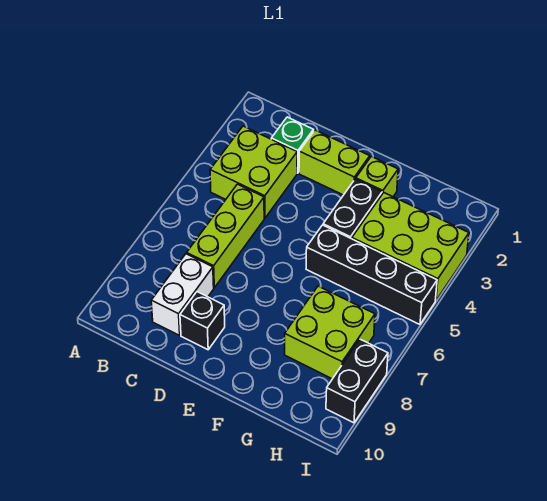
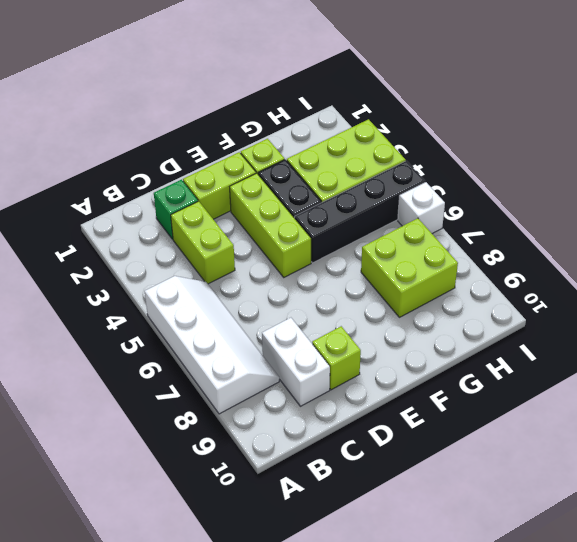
none -> white slope A5:B8 level 1 top A
lime brick B3:C4 level 1 -> lime brick C3:C4 level 1
lime brick C5:C7 level 1 -> lime brick E3:E5 level 1
black brick D9 level 1 -> lime brick D9 level 1
none -> white brick I6 level 1
black brick I8:I9 level 1 -> none

